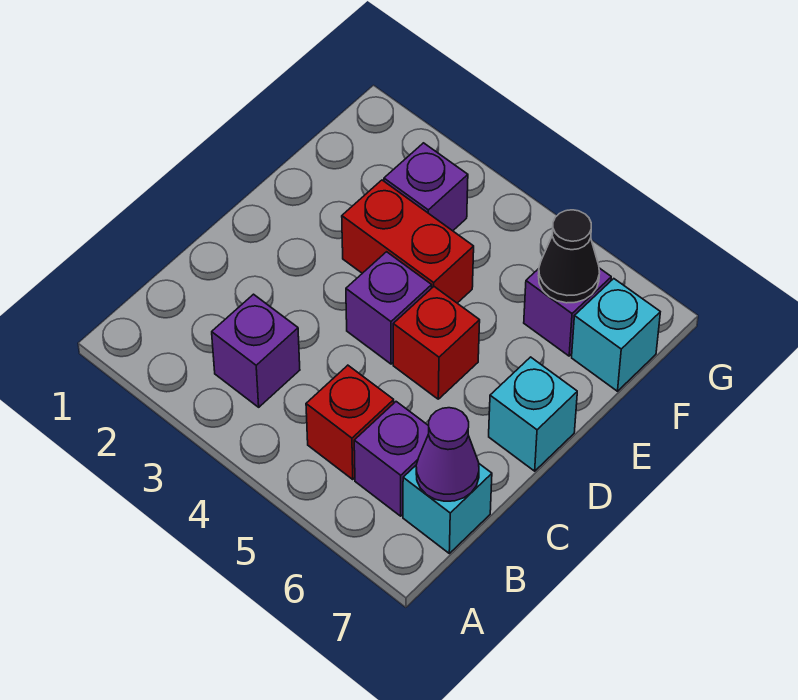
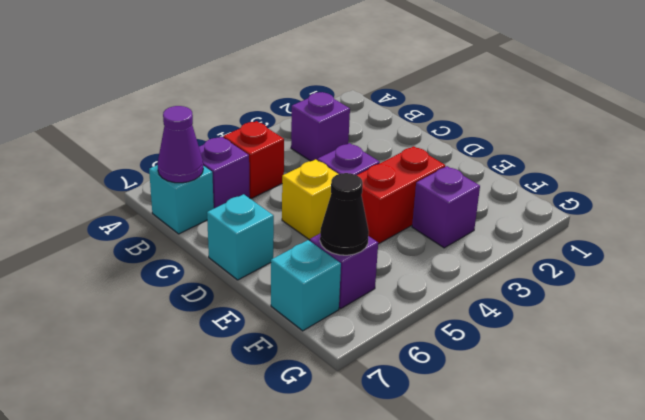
red brick D5 level 1 -> yellow brick D5 level 1

